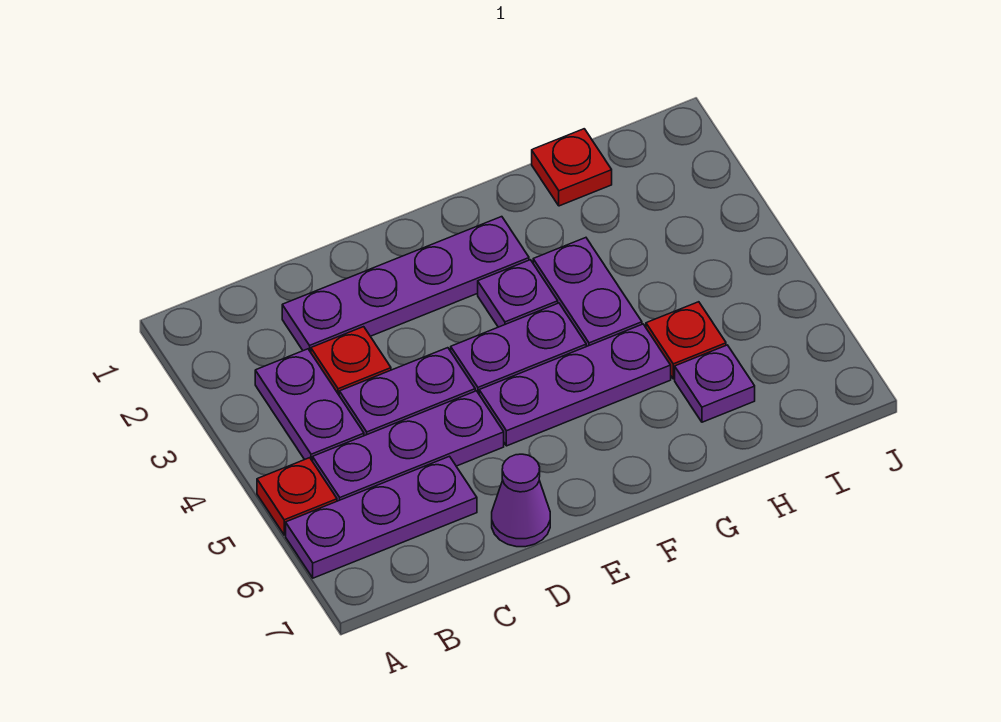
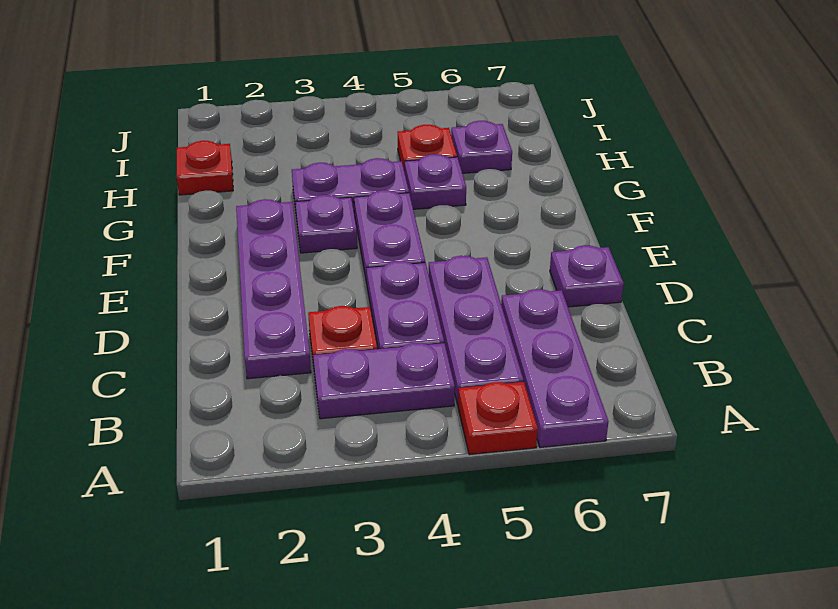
purple cone D7 level 1 -> purple plate D7 level 1
purple plate E5:G5 level 1 -> purple plate G5 level 1

